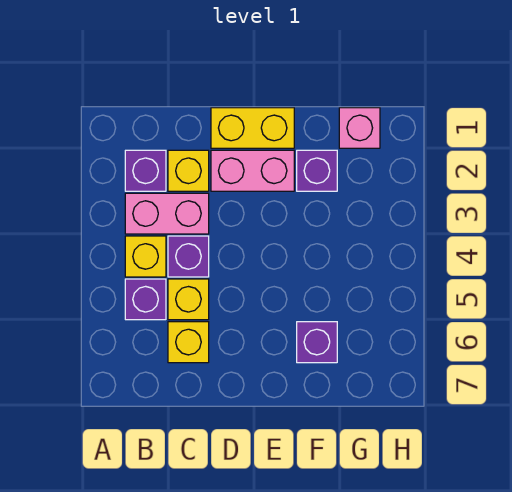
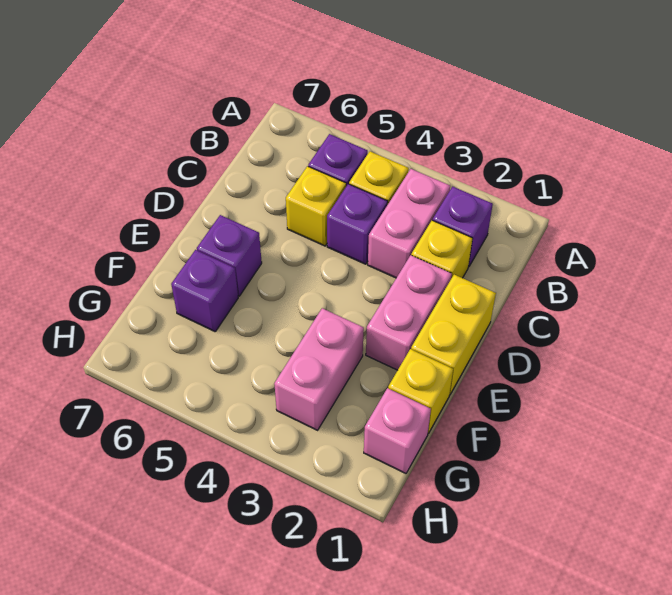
yellow brick C6 level 1 -> yellow brick F1 level 1
purple brick F2 level 1 -> purple brick E6 level 1
none -> pink brick F3:G3 level 1

